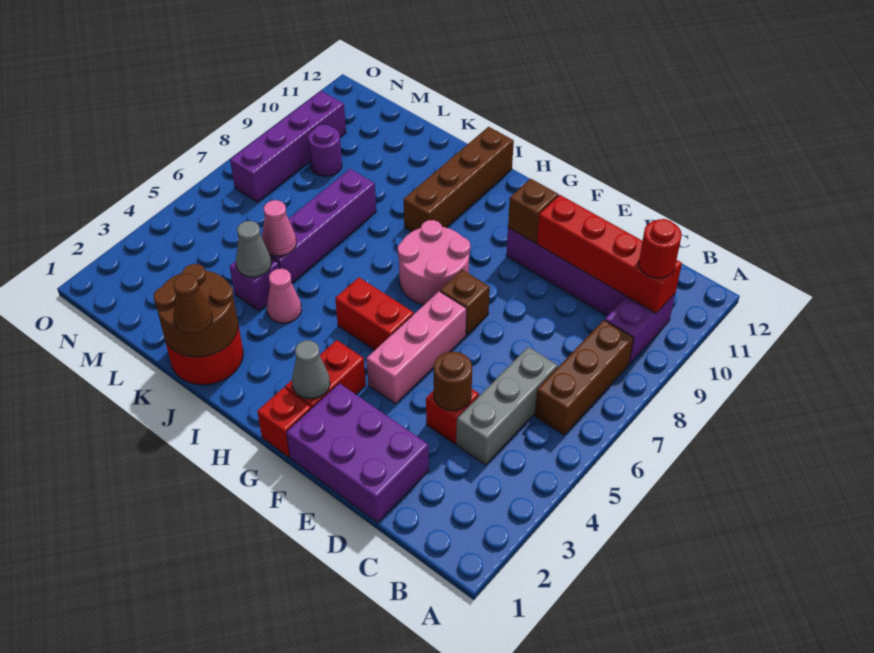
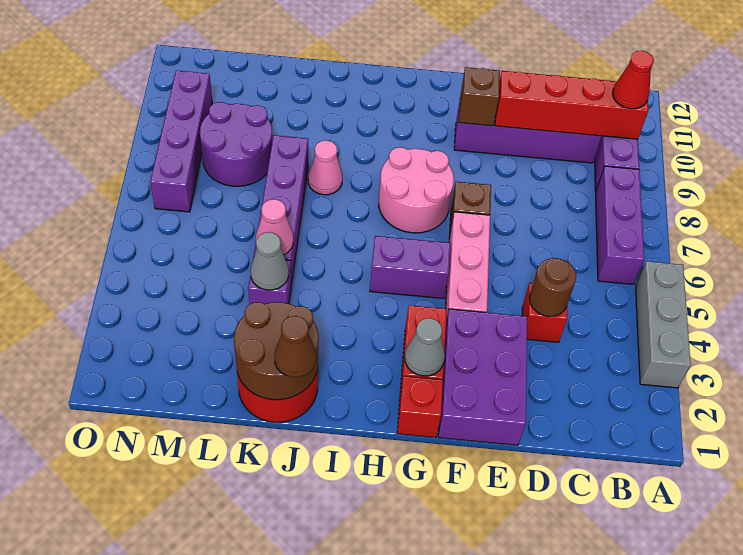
brown brick B6:B8 level 1 -> purple brick B6:B8 level 1
red round brick B10 level 3 -> red cone B10 level 3
grey brick C4:C6 level 1 -> grey brick A3:A5 level 1
purple brick D1:F2 level 1 -> purple brick E1:F3 level 1
red brick G5:H5 level 1 -> purple brick G5:H5 level 1
brown brick I9:I12 level 1 -> none
pink cone J4 level 1 -> pink cone J8 level 1
purple round brick M9 level 1 -> purple round brick L8:M9 level 1

